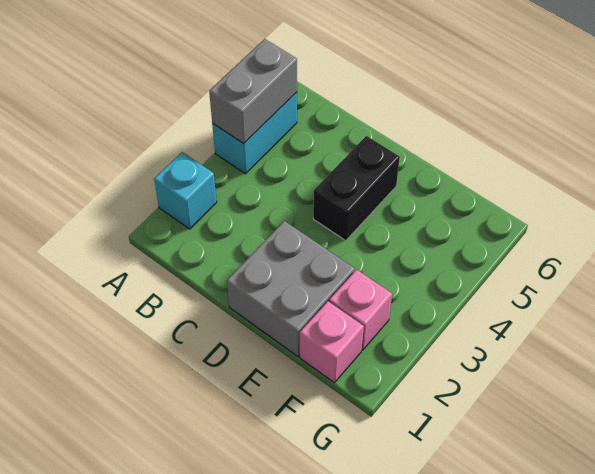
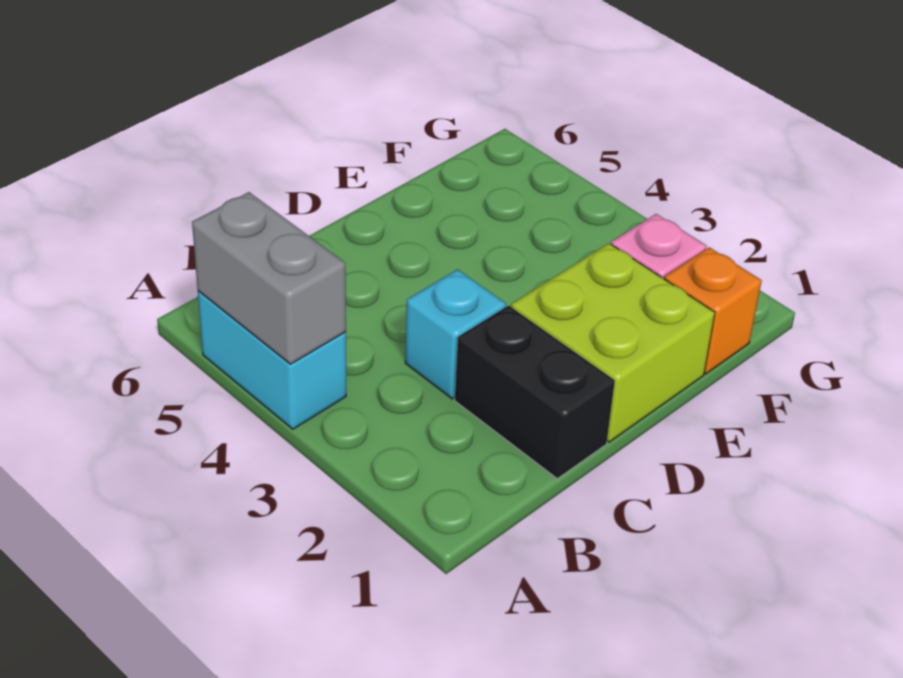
cyan brick A2 level 1 -> cyan brick C3 level 1
grey brick D1:E2 level 1 -> lime brick D1:E2 level 1
black brick D4:D5 level 1 -> black brick C1:C2 level 1
pink brick F1 level 1 -> orange brick F1 level 1

